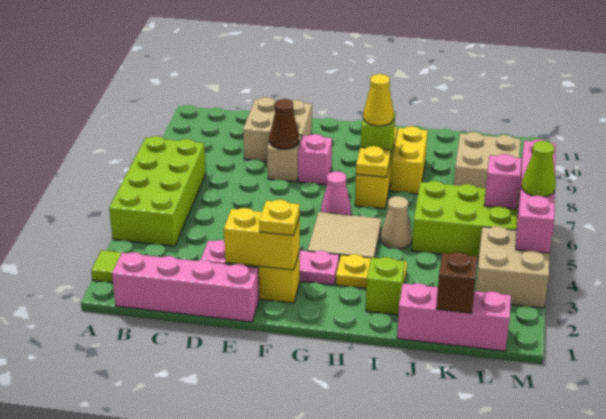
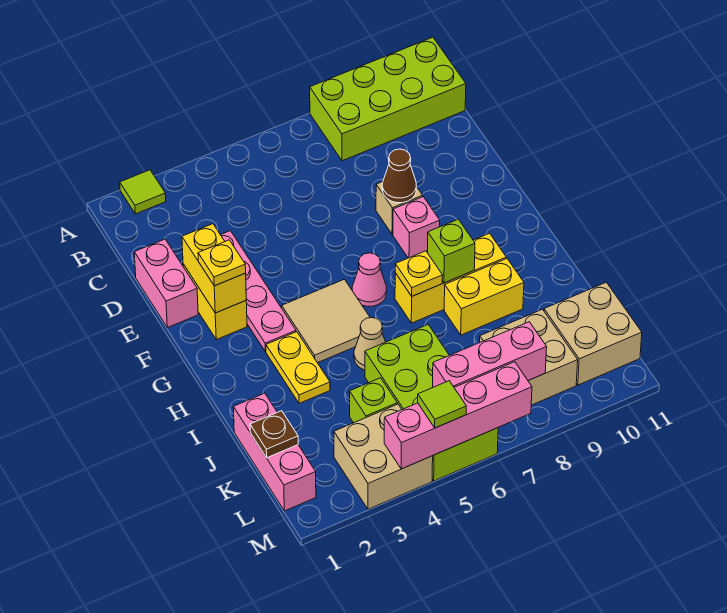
lime brick A4:B7 level 1 -> lime brick A8:B11 level 1
pink brick B1:E1 level 1 -> pink brick D1:E1 level 1
tan brick D9:E10 level 1 -> tan brick K10:L11 level 1
yellow cone H8 level 3 -> none
lime brick I2 level 1 -> lime brick K4 level 1
brown brick K1 level 2 -> brown plate K1 level 2
pink brick L6 level 2 -> pink brick L6:L8 level 2
lime cone M5 level 3 -> lime tile M5 level 3

